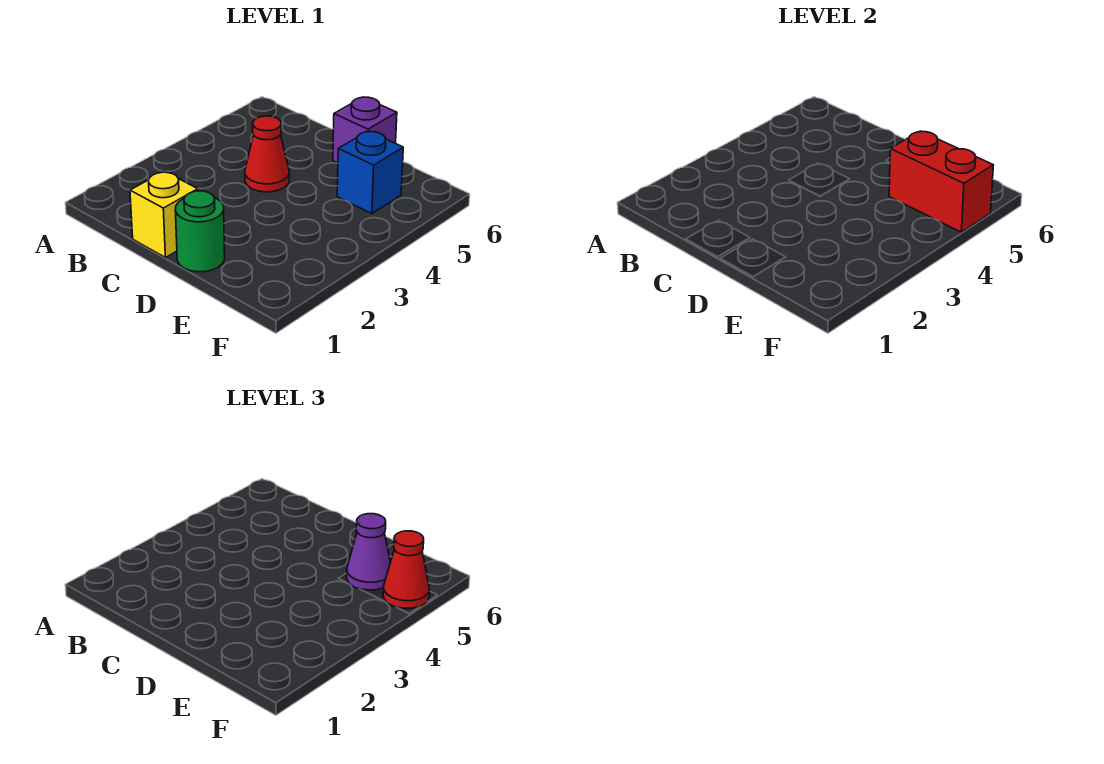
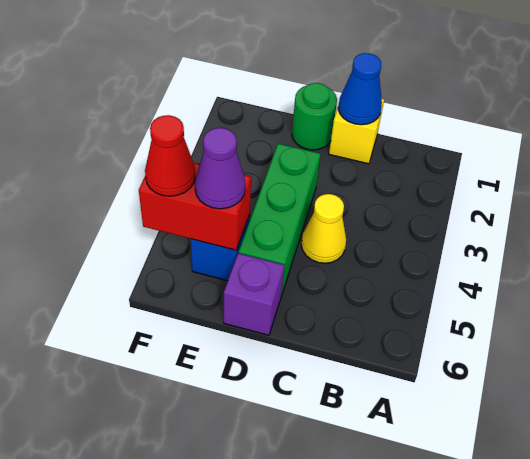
none -> blue cone C1 level 2
red cone C4 level 1 -> yellow cone C4 level 1
none -> green brick D3:D5 level 1

